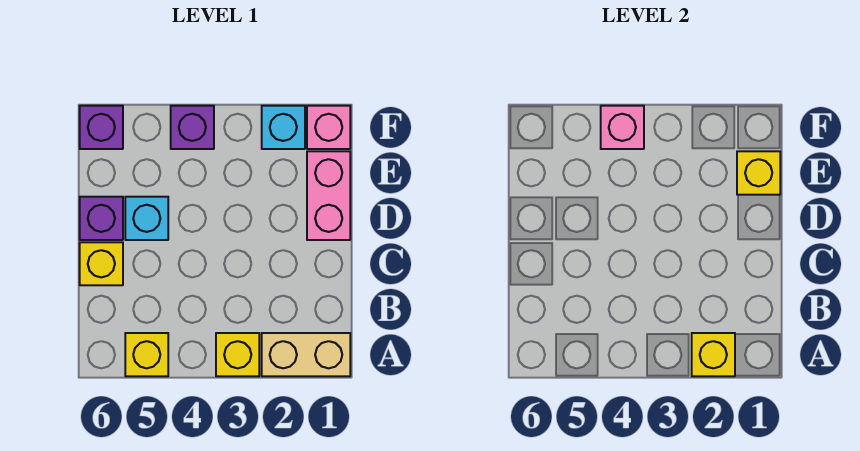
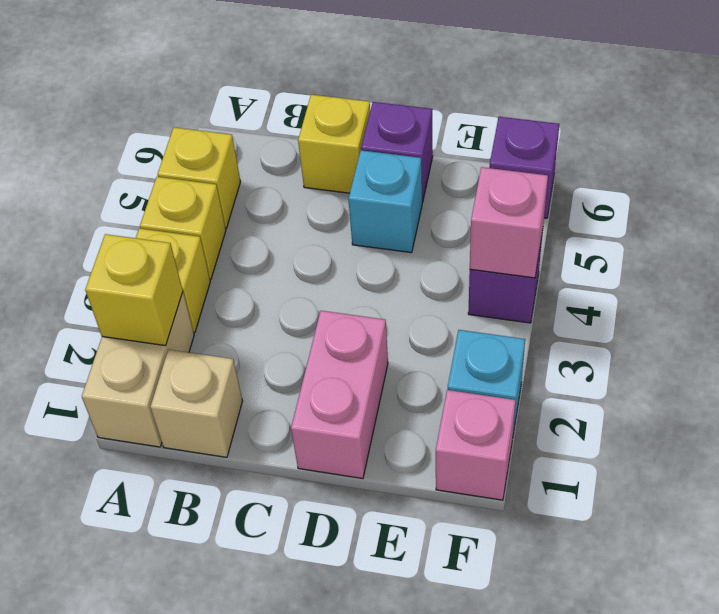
none -> tan brick B1 level 1
pink brick D1:E1 level 1 -> pink brick D1:D2 level 1
yellow brick E1 level 2 -> yellow brick A4 level 1

